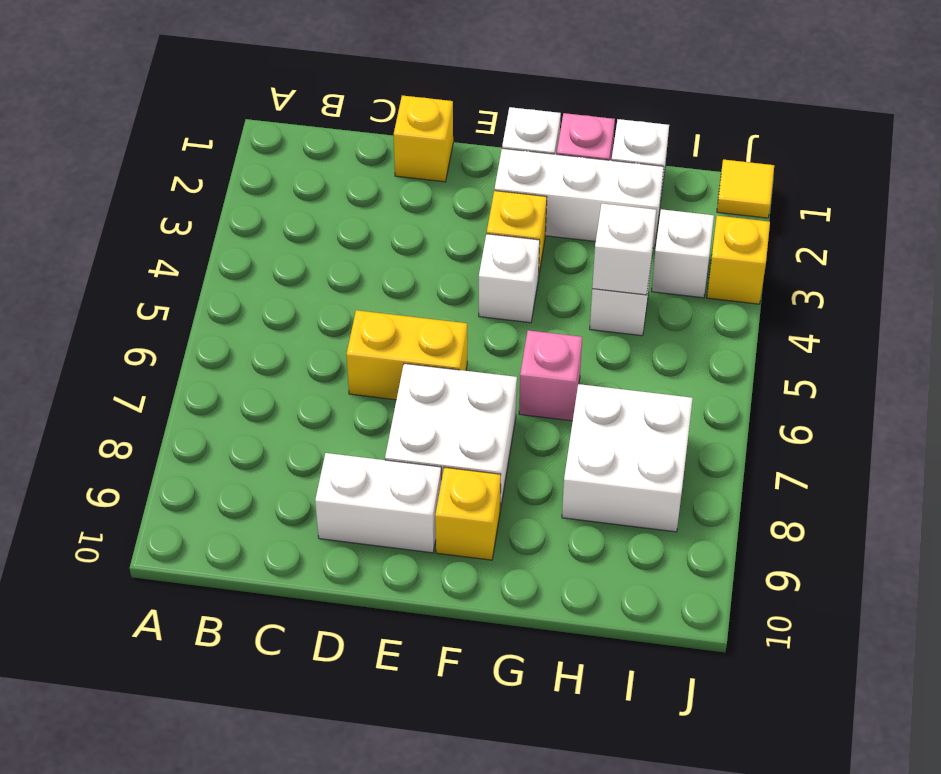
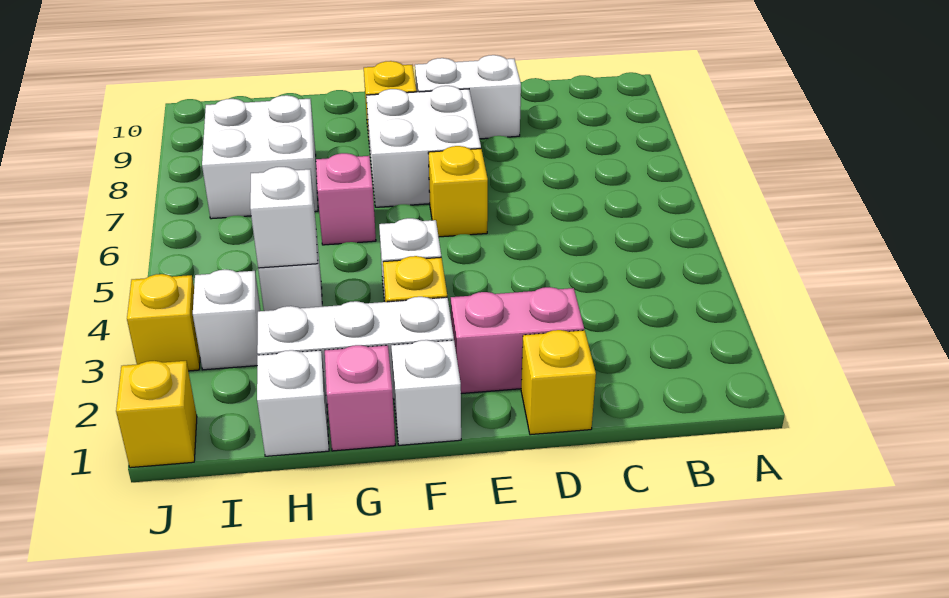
none -> pink brick D2:E2 level 1
yellow brick D6:E6 level 1 -> yellow brick E6 level 1
yellow tile J1 level 1 -> yellow brick J1 level 1

